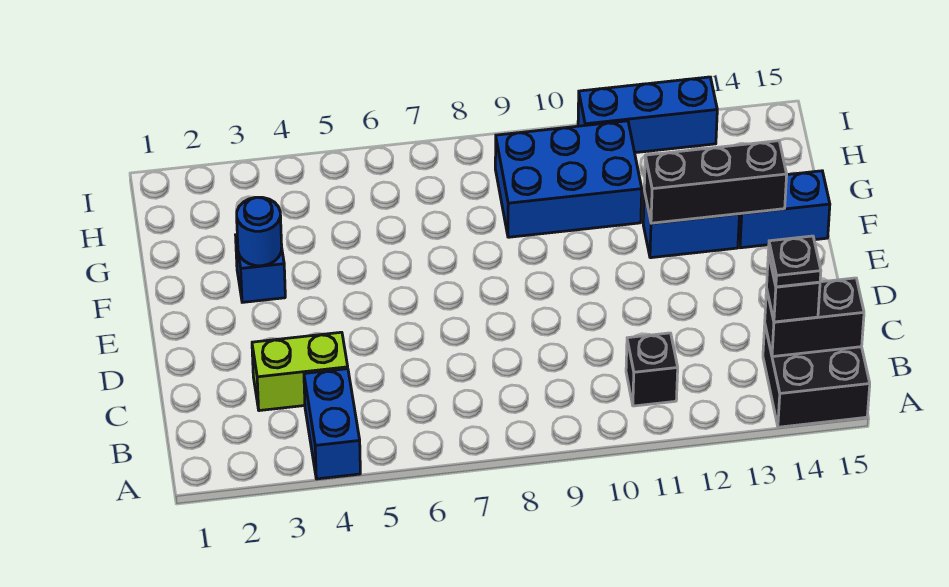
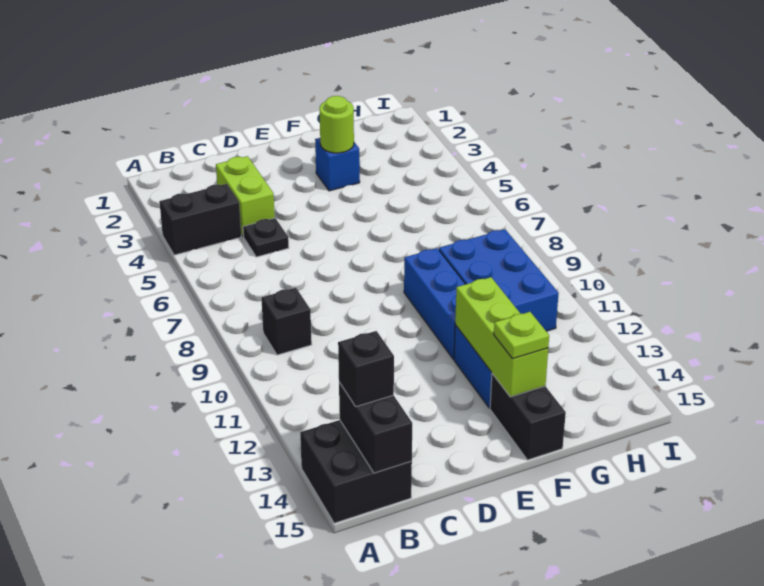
blue brick A4:B4 level 1 -> black brick A4:B4 level 1
black brick B11 level 1 -> black brick B9 level 1
black plate B14 level 4 -> black plate C5 level 1
blue round brick F3 level 2 -> lime round brick F3 level 2
black brick F12:F14 level 2 -> lime brick F12:F14 level 2
blue brick F14:F15 level 1 -> black brick F14:F15 level 1
none -> lime plate F14 level 3
blue brick I11:I13 level 1 -> blue brick F9:F11 level 1

